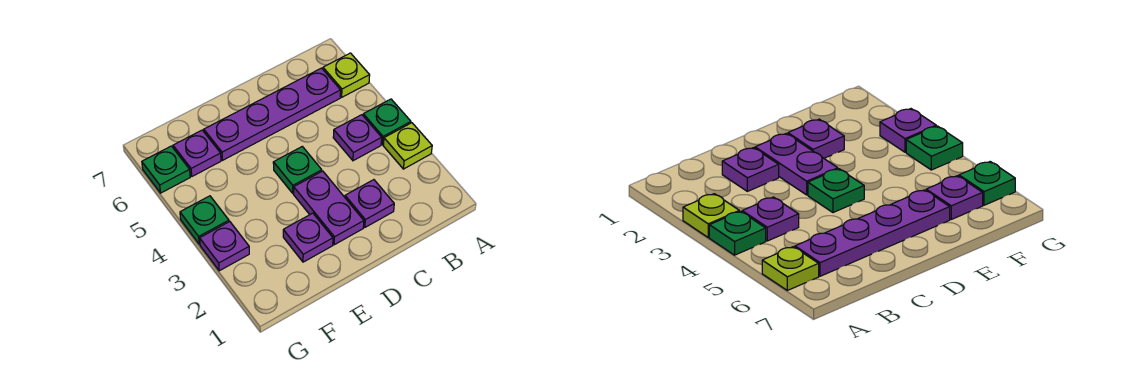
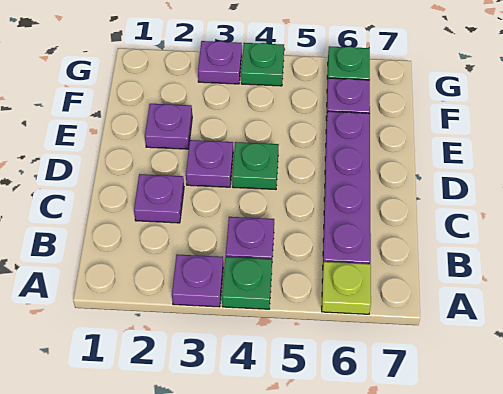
lime plate A3 level 1 -> purple plate A3 level 1
purple plate D2:D3 level 1 -> purple plate D3 level 1

